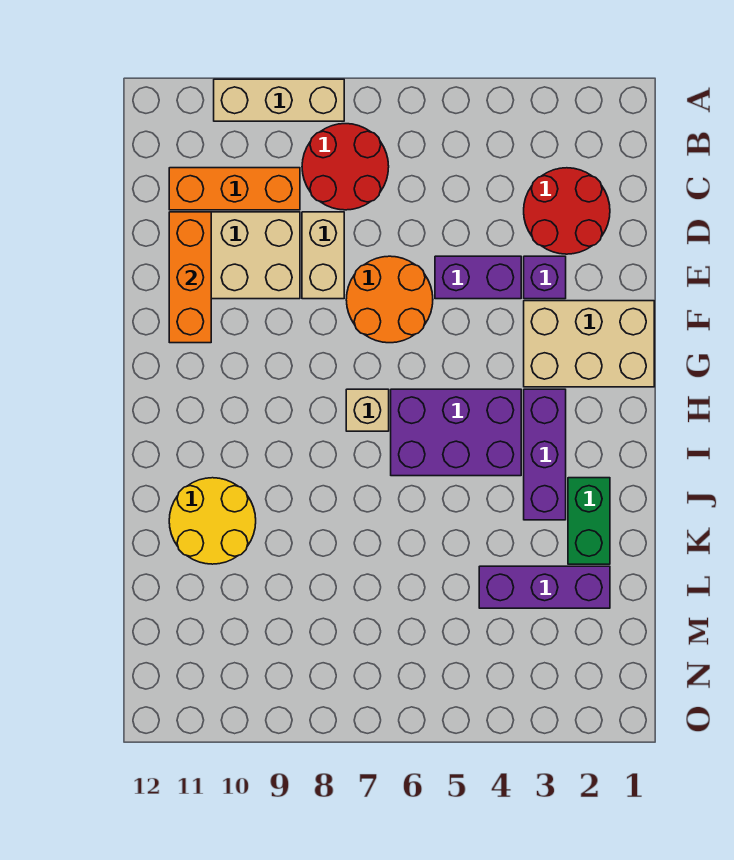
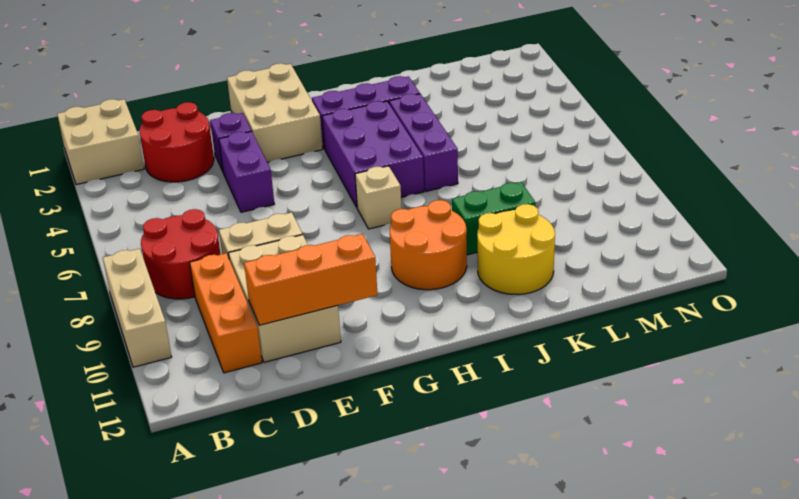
none -> tan brick A1:B2 level 1
orange round brick E6:F7 level 1 -> orange round brick H9:I10 level 1
green brick J2:K2 level 1 -> green brick J9:K9 level 1
purple brick L2:L4 level 1 -> purple brick J4:J6 level 1

